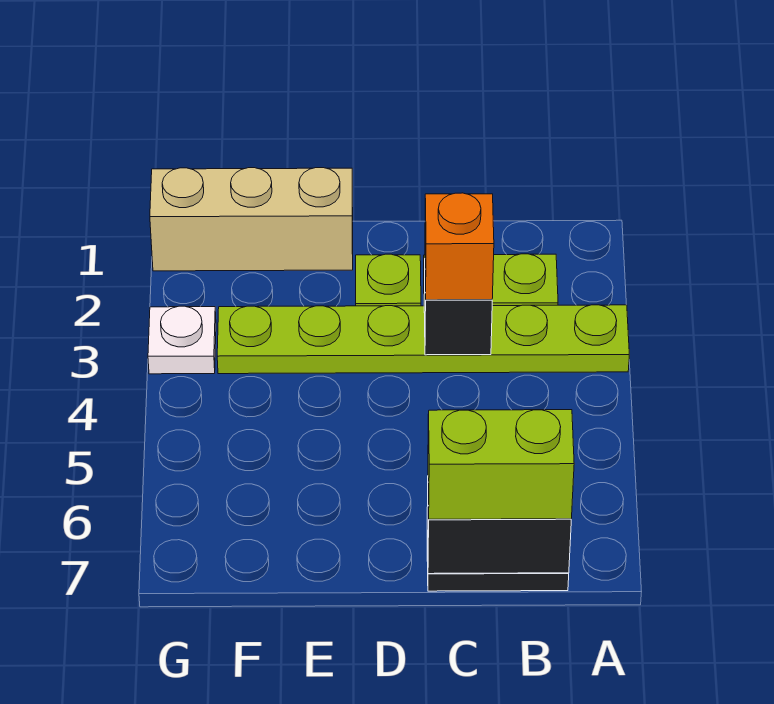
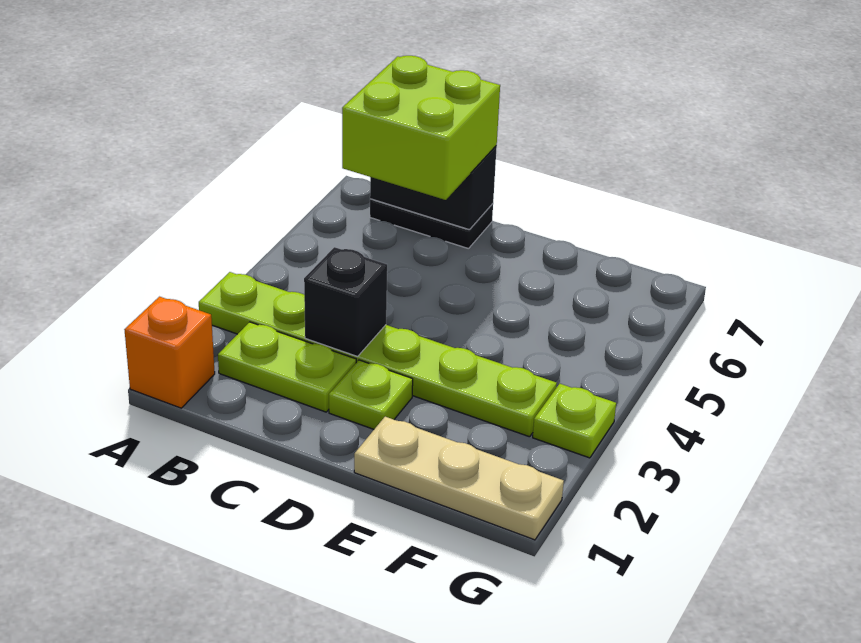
lime brick B7:C7 level 3 -> lime brick B6:C7 level 3
orange brick C3 level 3 -> orange brick A1 level 1
tan brick E1:G1 level 1 -> tan plate E1:G1 level 1
white plate G3 level 1 -> lime plate G3 level 1

